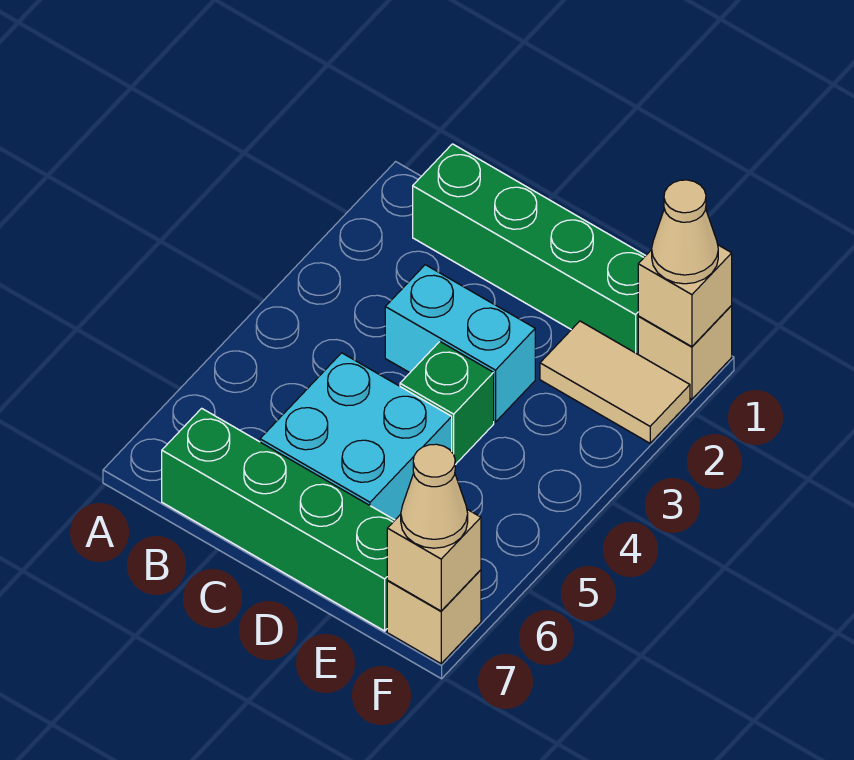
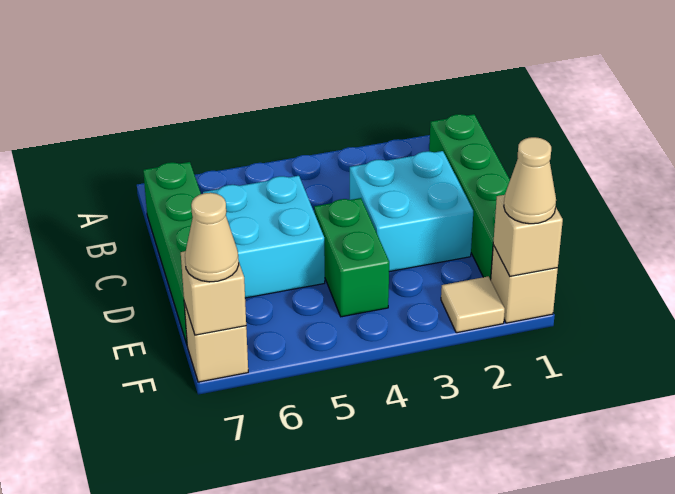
cyan brick C3:D3 level 1 -> cyan brick C2:D3 level 1
green brick D4 level 1 -> green brick D4:E4 level 1
tan tile E2:F2 level 1 -> tan tile F2 level 1

